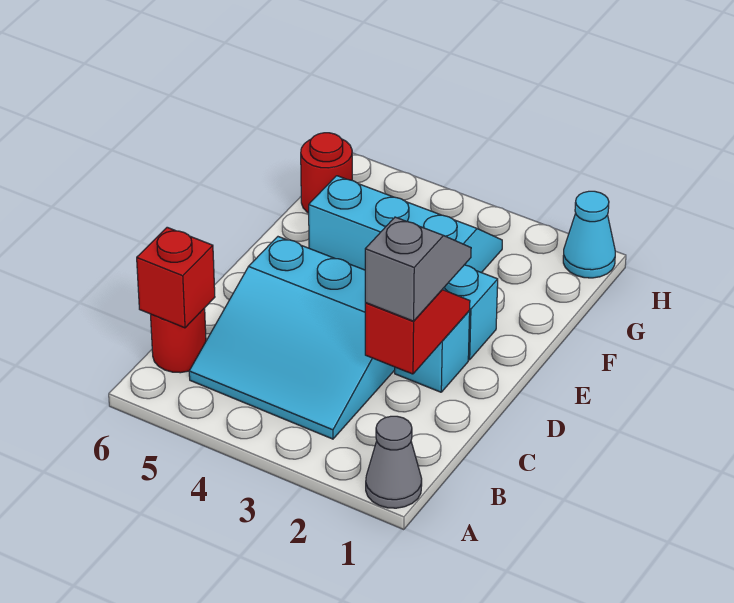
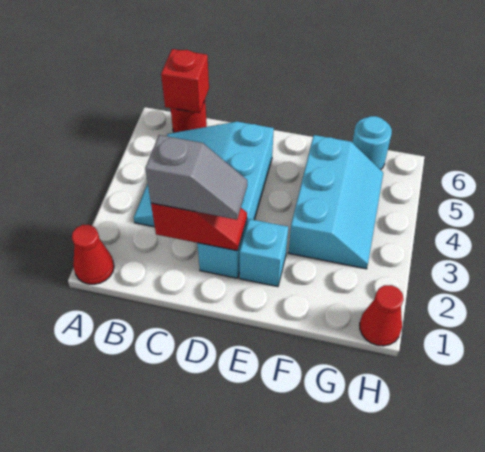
grey cone A1 level 1 -> red cone A1 level 1
red round brick G6 level 1 -> cyan round brick G6 level 1
cyan cone H1 level 1 -> red cone H1 level 1

